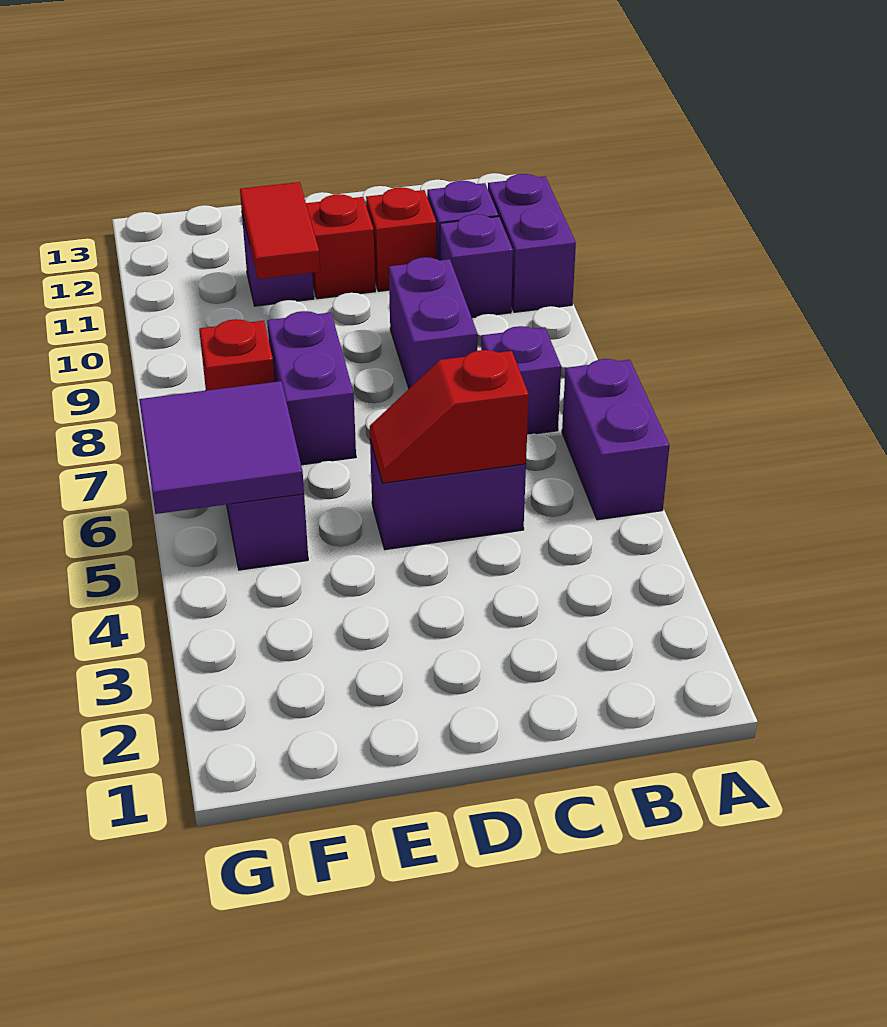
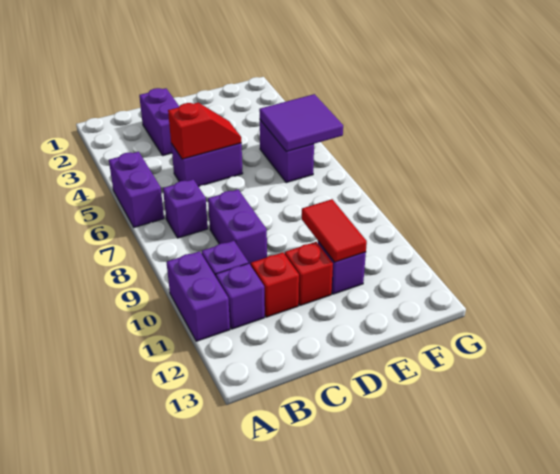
purple brick E7:E8 level 1 -> purple brick C2:C3 level 1
red brick F8 level 1 -> none

